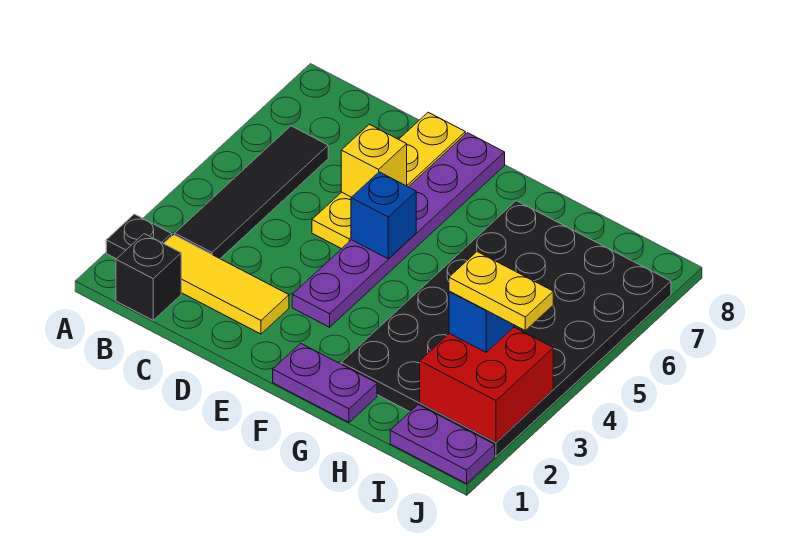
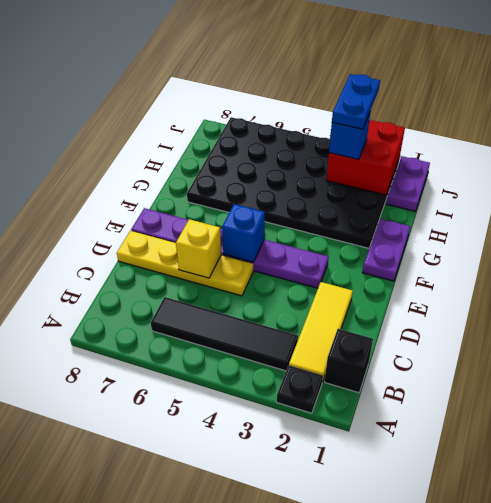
yellow plate I3:J3 level 4 -> blue plate I3:J3 level 4

